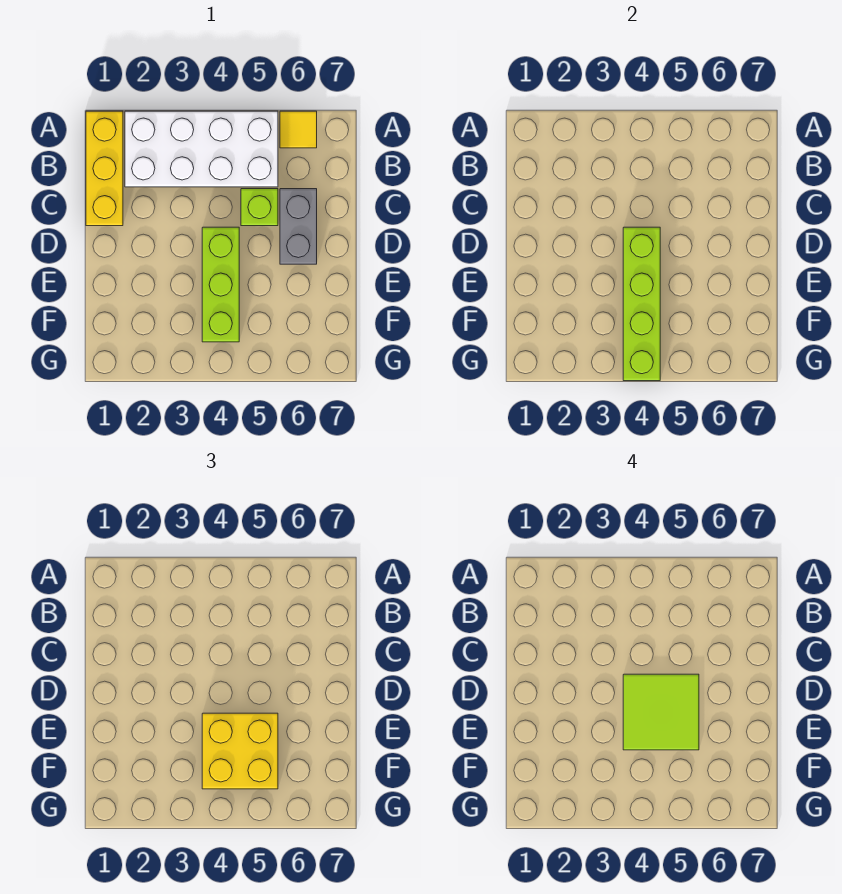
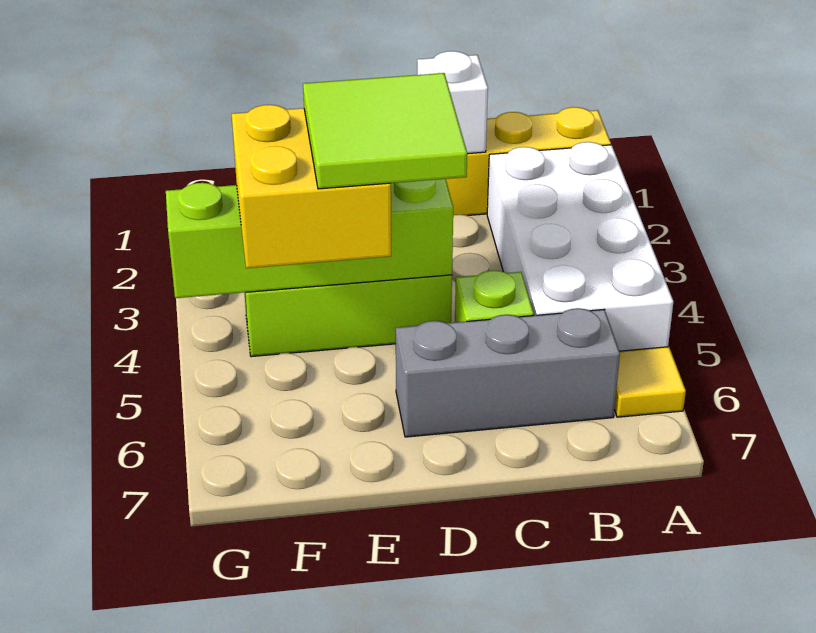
none -> white brick C1 level 2
grey brick C6:D6 level 1 -> grey brick B6:D6 level 1

